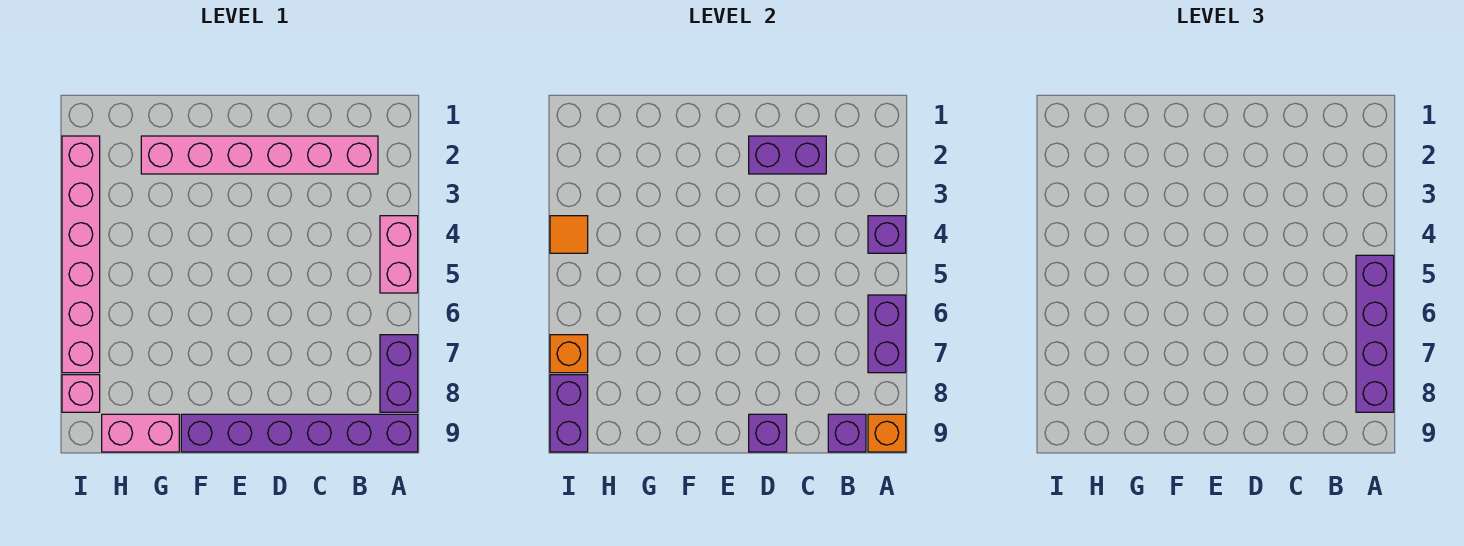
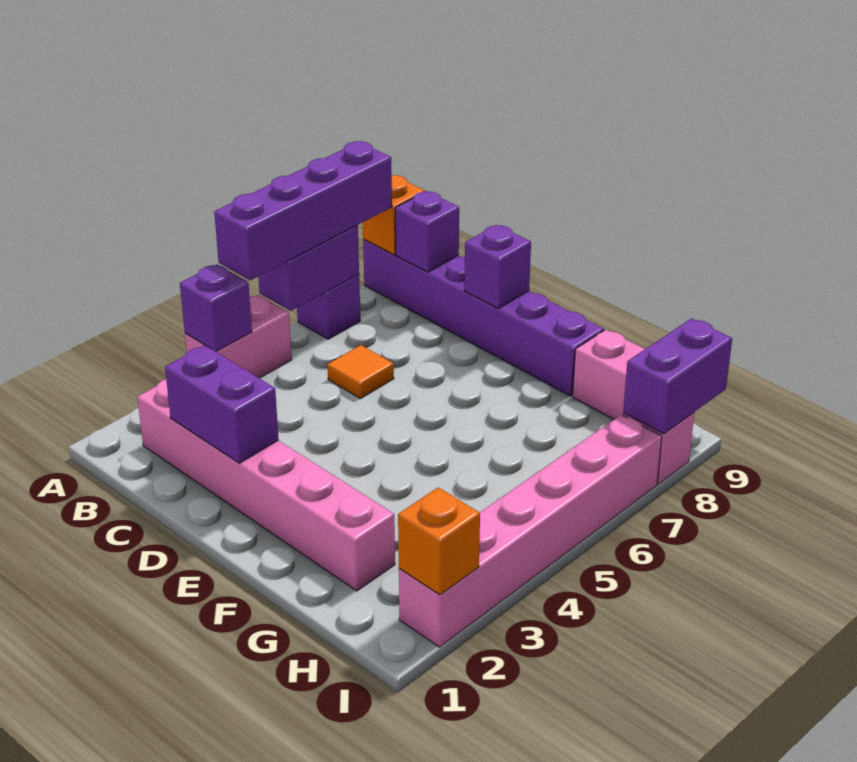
purple brick A7:A8 level 1 -> purple brick A7 level 1
orange tile I4 level 2 -> orange tile C6 level 1
orange brick I7 level 2 -> orange brick I2 level 2

